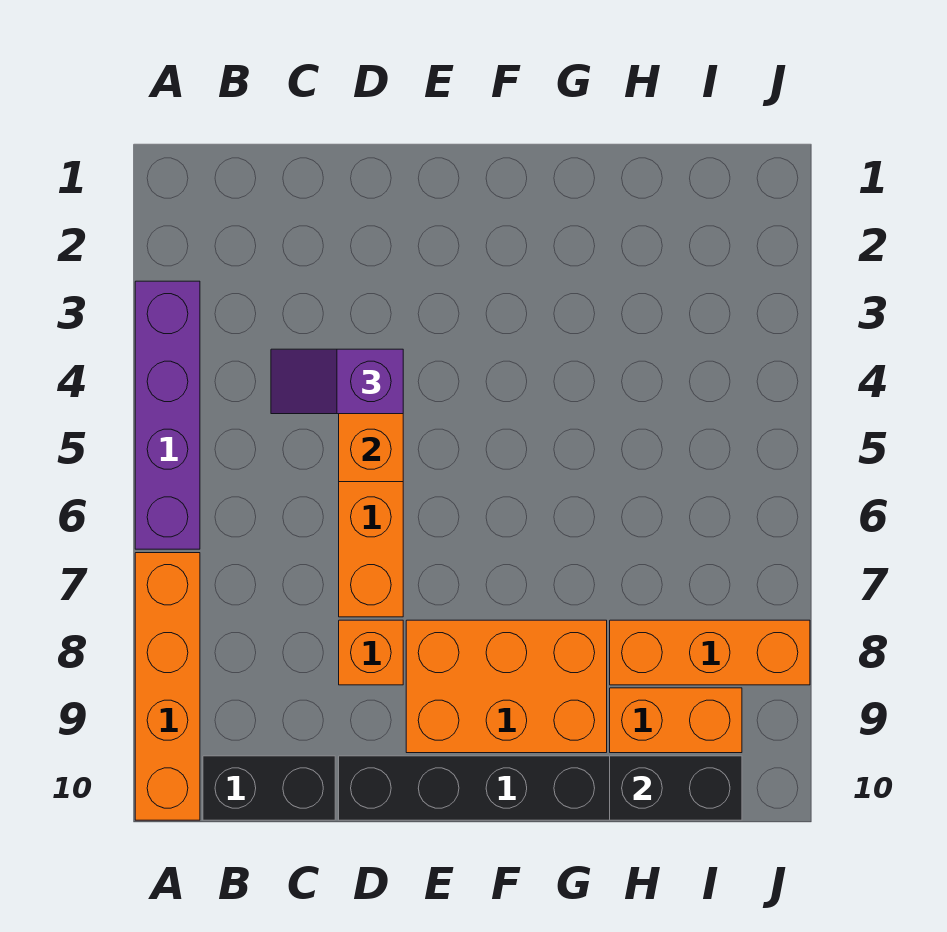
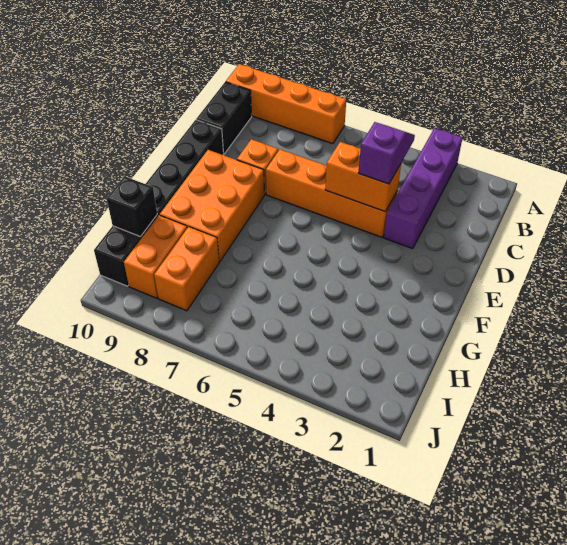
purple brick A3:A6 level 1 -> purple brick A3:D3 level 1
orange brick H8:J8 level 1 -> orange brick H8:I8 level 1
black brick H10:I10 level 2 -> black brick H10 level 2

